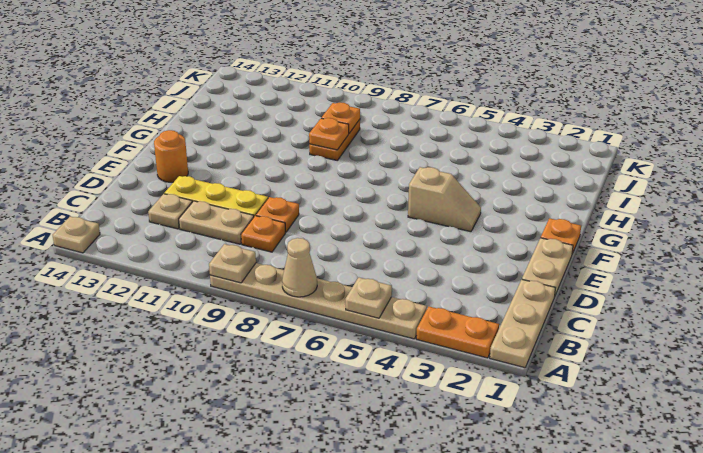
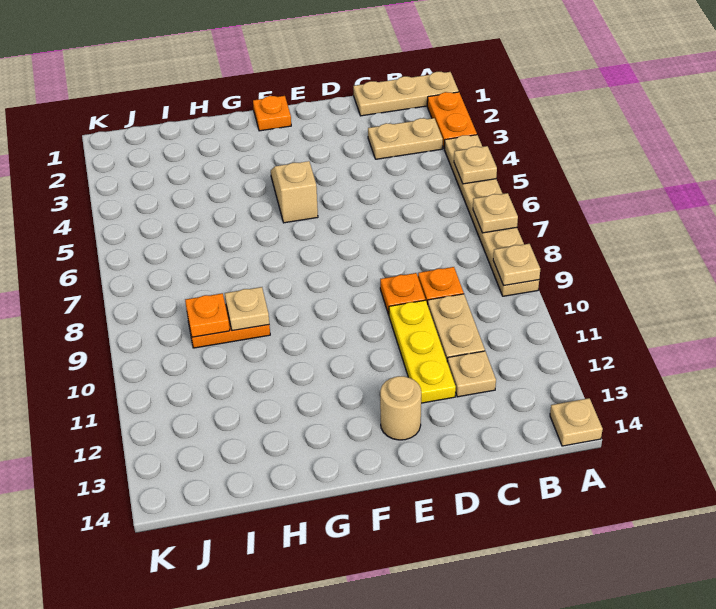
tan cone A7 level 2 -> tan plate A7 level 2
tan plate D1:E1 level 1 -> tan plate B3:C3 level 1
orange round brick E13 level 1 -> tan round brick E13 level 1
orange plate H9 level 2 -> tan plate H9 level 2

